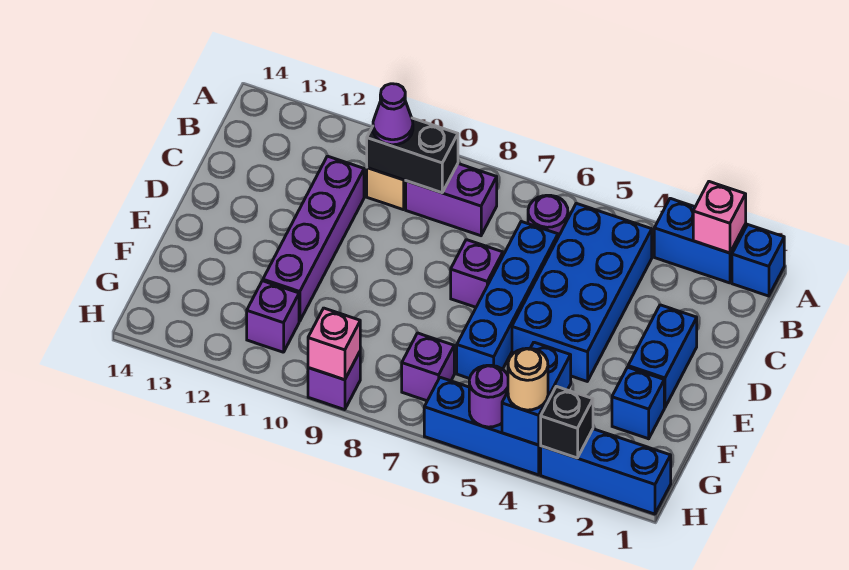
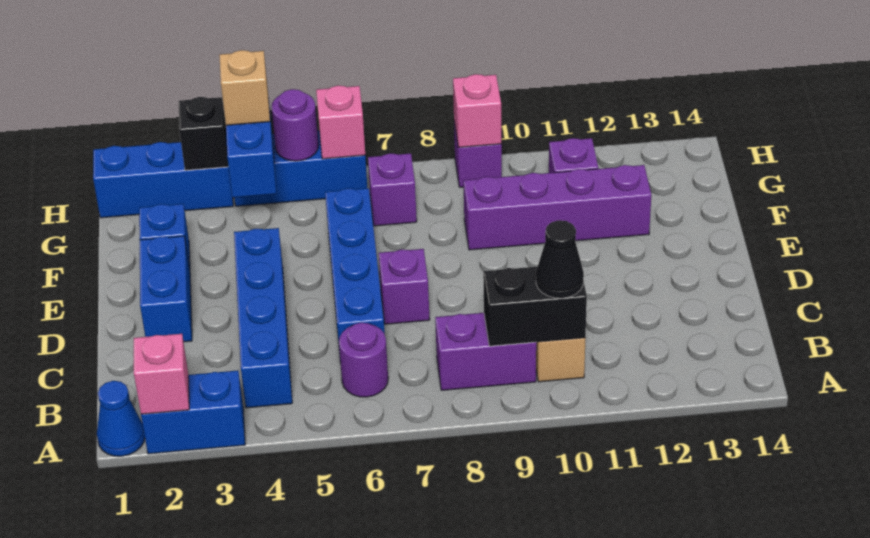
blue brick A1 level 1 -> blue cone A1 level 1
blue brick B4:E5 level 1 -> blue brick B4:E4 level 1
purple cone B10 level 3 -> black cone B10 level 3
purple brick C11:F11 level 1 -> purple brick F9:F12 level 1
tan round brick H4 level 3 -> tan brick H4 level 3
none -> pink brick H6 level 2

